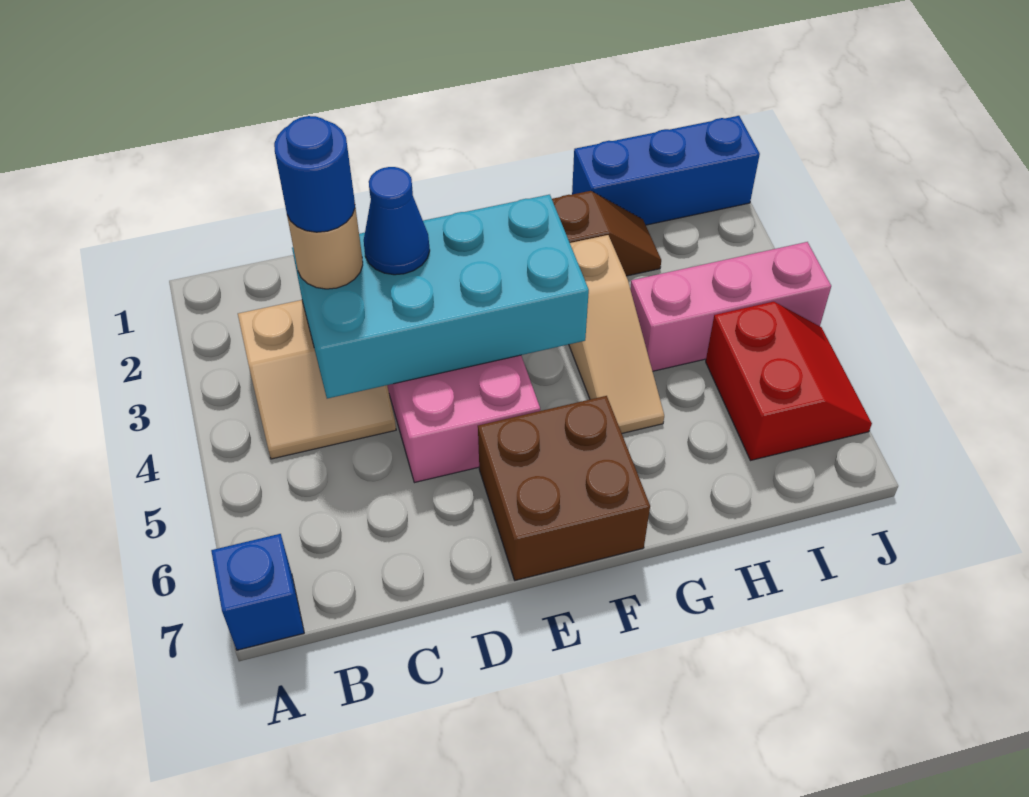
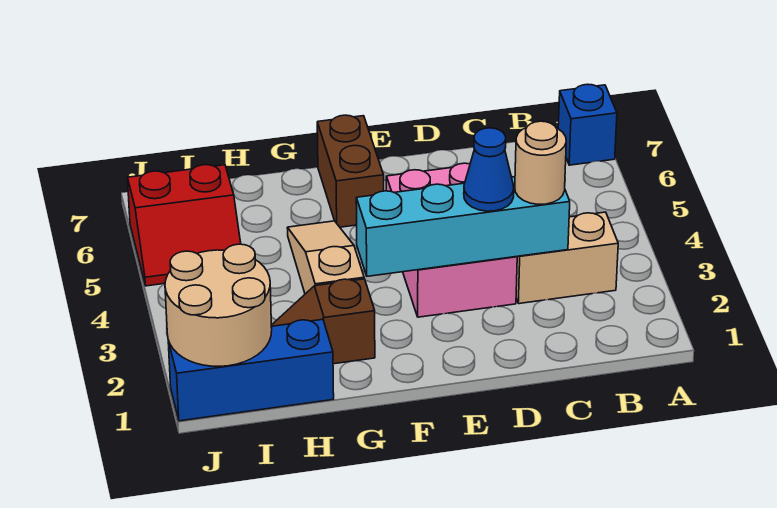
cyan brick C3:F4 level 2 -> cyan brick C3:F3 level 2
blue round brick C3 level 4 -> none
brown brick E6:F7 level 1 -> brown brick F6:F7 level 1
pink brick H4:J4 level 1 -> none
none -> tan round brick I1:J2 level 2
red slope I5:J6 level 1 top I -> red slope I5:J6 level 1 top 6

